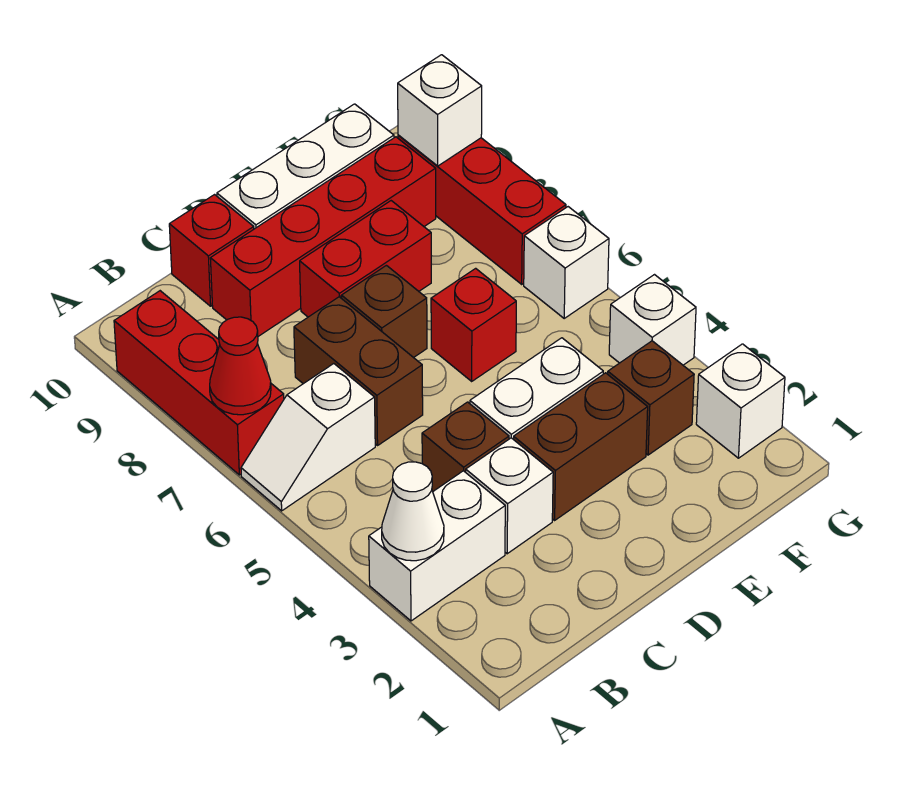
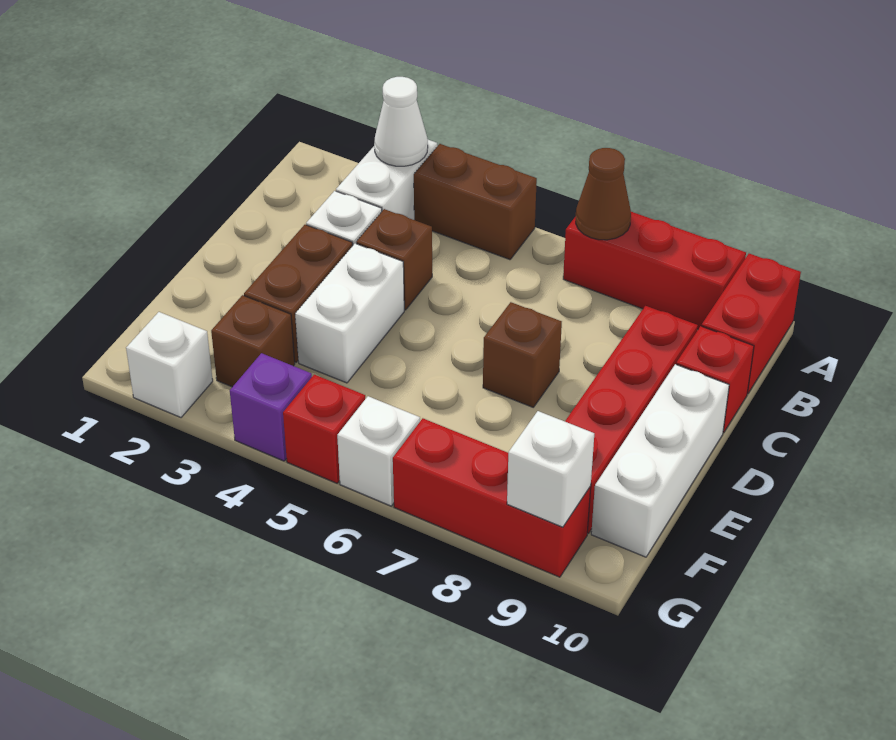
white slope A6:B6 level 1 top B -> none
red cone A7 level 2 -> brown cone A7 level 2
brown brick C6:C7 level 1 -> brown brick A4:A5 level 1
red brick D8:E8 level 1 -> red brick A10:B10 level 1
red brick E6 level 1 -> red brick G5 level 1
white brick G4 level 1 -> purple brick G4 level 1

